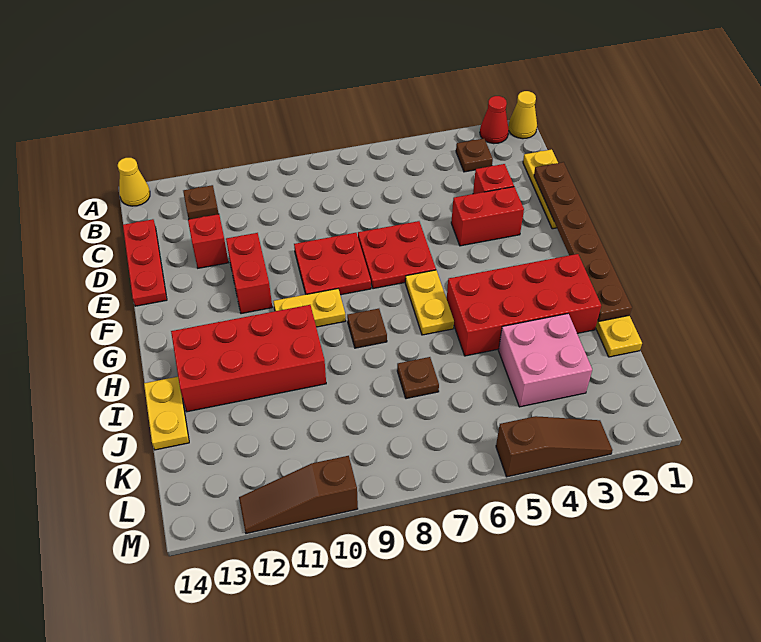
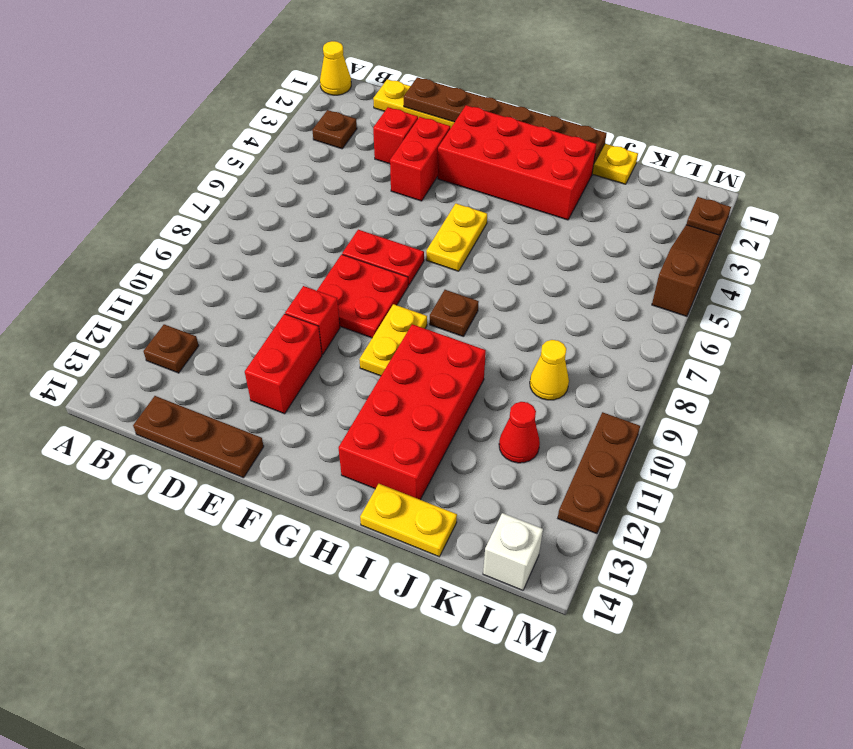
red cone A2 level 1 -> red cone K11 level 1
yellow cone A14 level 1 -> yellow cone K9 level 1
red plate C14:E14 level 1 -> brown plate C14:E14 level 1
red brick D12 level 1 -> red brick E10 level 1
red plate E6:F7 level 1 -> red plate E7:F7 level 1
red brick E11:F11 level 1 -> red brick E11:E12 level 1
yellow plate G6:H6 level 1 -> yellow plate G5:G6 level 1
red brick H2:I5 level 1 -> red brick F2:I3 level 1
pink brick J3:K4 level 1 -> none
brown plate J7 level 1 -> brown plate M2 level 1
none -> white brick L14 level 1
brown slope M10:M12 level 1 top 10 -> brown plate M10:M12 level 1

